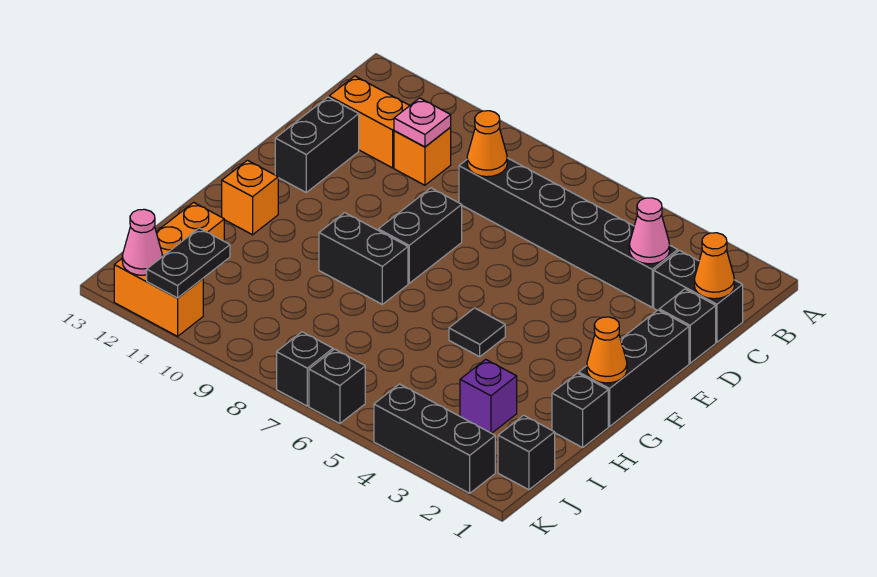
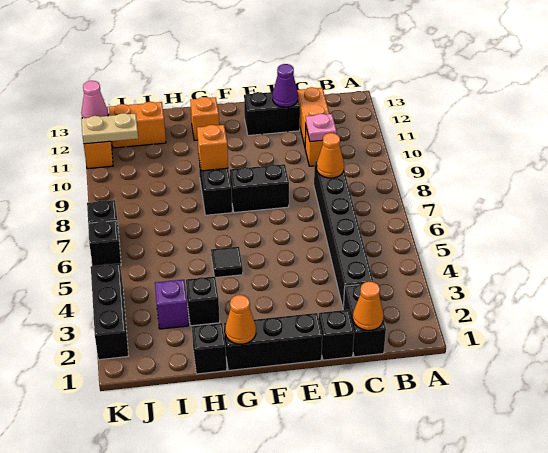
pink cone C3 level 2 -> none
none -> purple cone D12 level 2
none -> orange brick G9 level 2
black brick J1 level 1 -> black brick H3 level 1
black plate J11:K11 level 2 -> tan plate J11:K11 level 2

